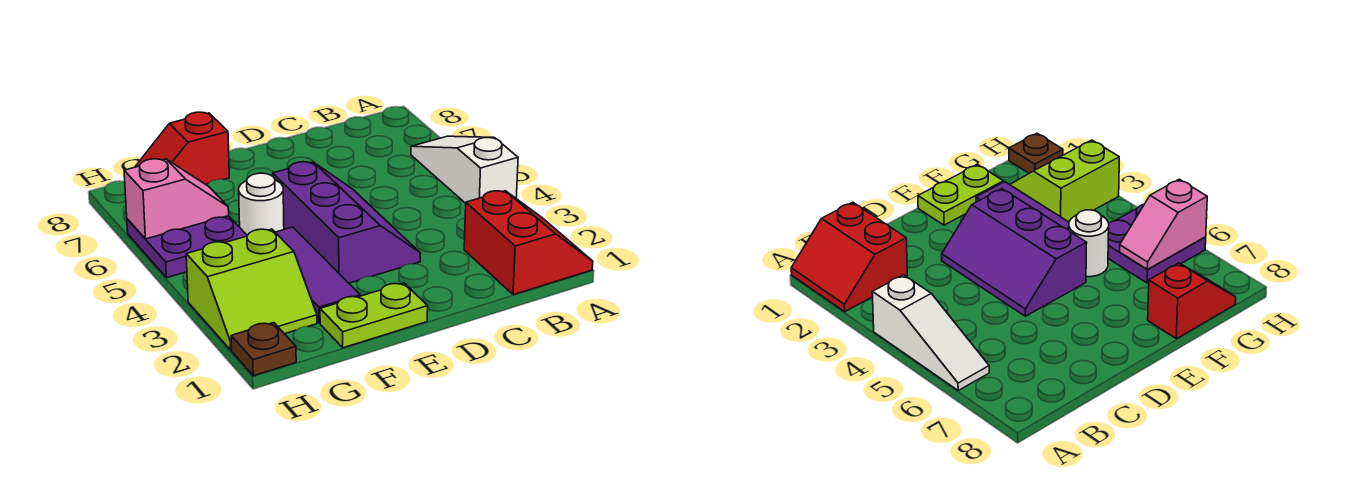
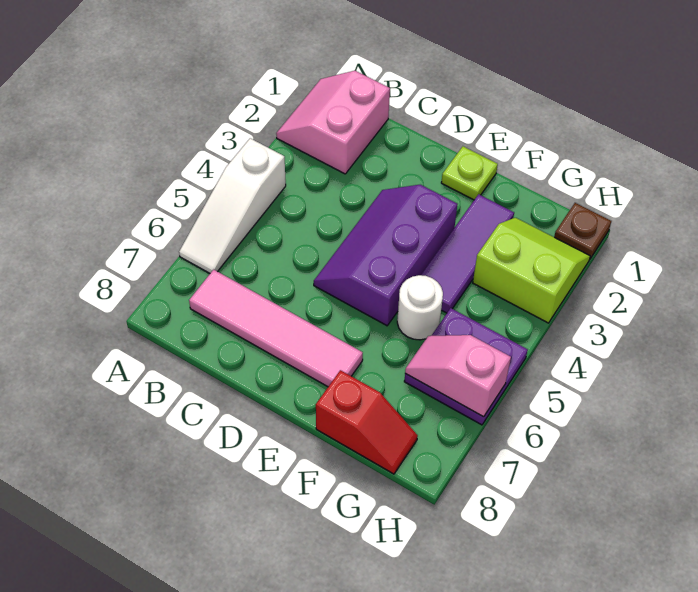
red slope A1:B2 level 1 top B -> pink slope A1:B2 level 1 top B
none -> pink tile B7:E7 level 1
lime plate E1:F1 level 1 -> lime plate E1 level 1

